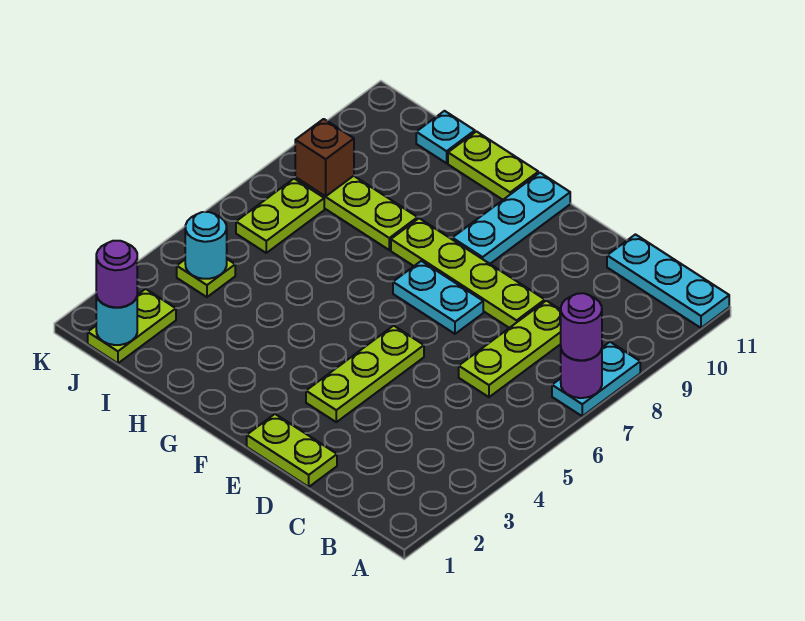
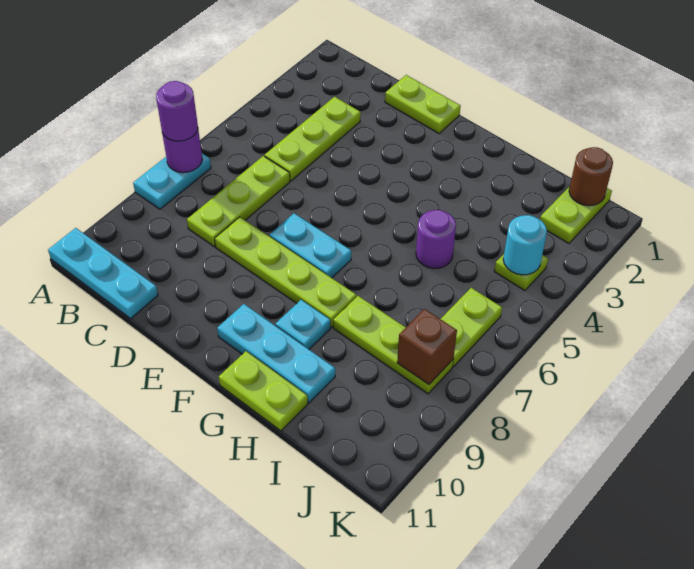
lime plate E3:E5 level 1 -> lime plate C3:C5 level 1
cyan plate F9:F11 level 1 -> cyan plate F10:H10 level 1
cyan plate I11 level 1 -> cyan plate G9 level 1
cyan round brick J1 level 2 -> brown round brick J1 level 2
purple round brick J1 level 3 -> purple round brick H5 level 1

